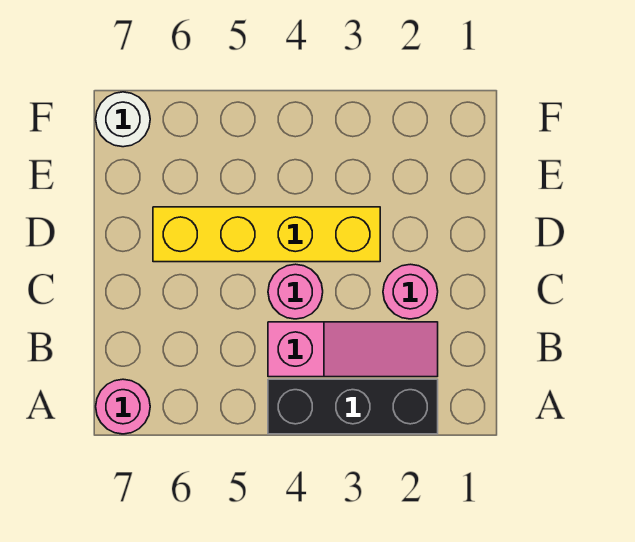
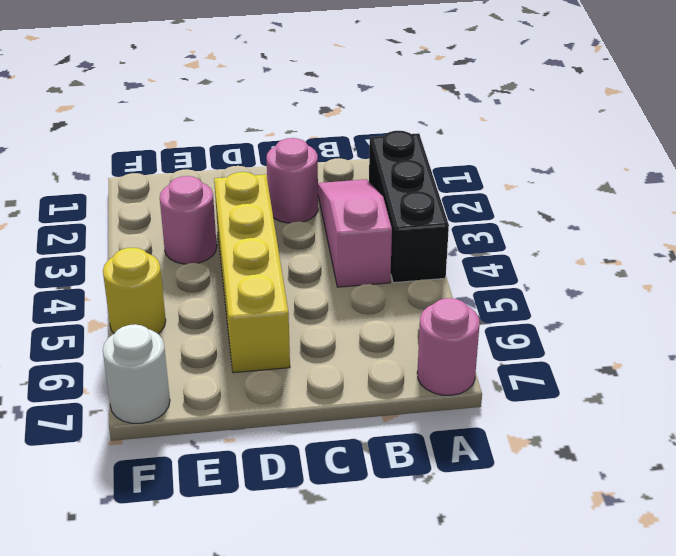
pink round brick C4 level 1 -> pink round brick E3 level 1
none -> yellow round brick F5 level 1

